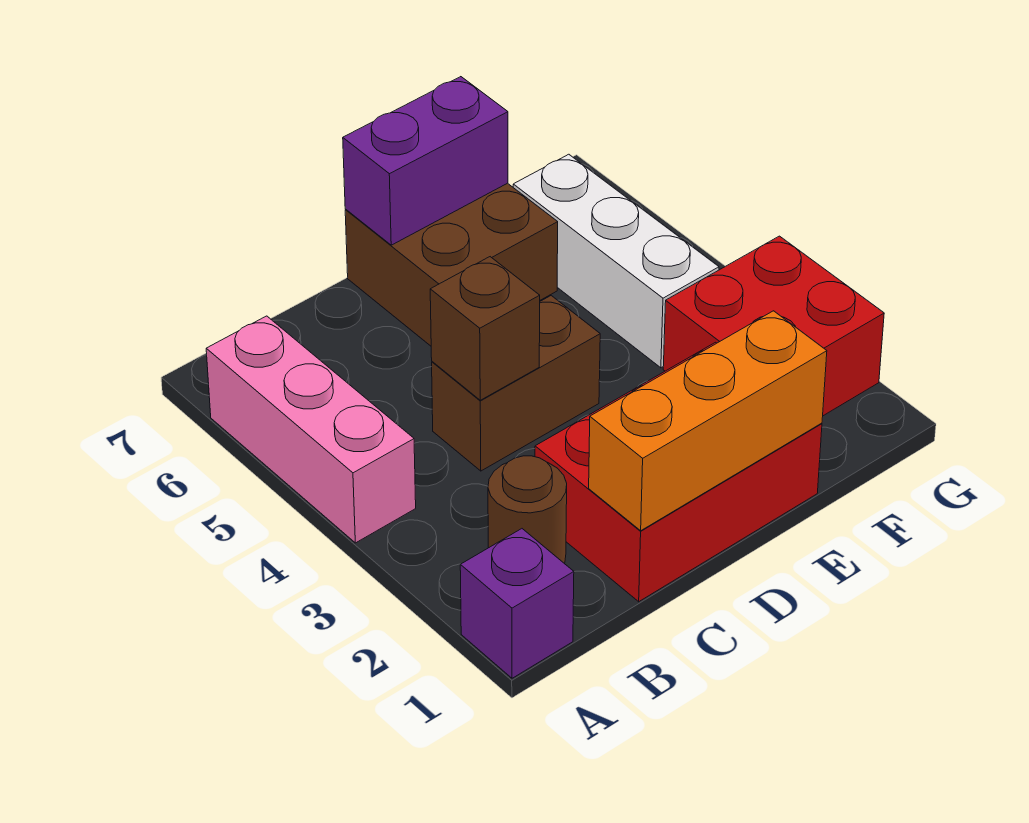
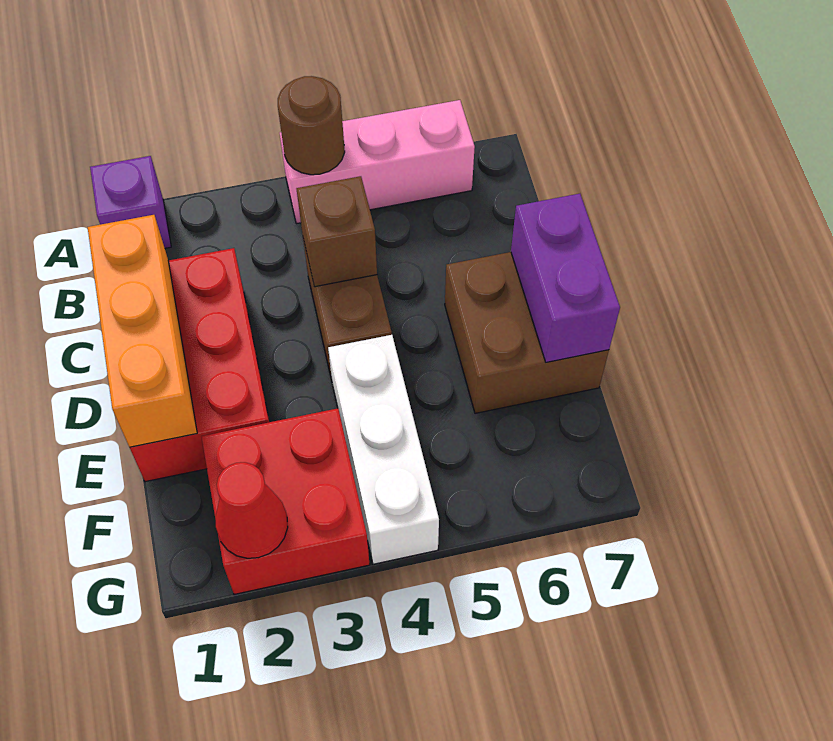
brown round brick B2 level 1 -> brown round brick A4 level 2
white brick F4:F6 level 1 -> white brick E4:G4 level 1
none -> red cone G2 level 2

